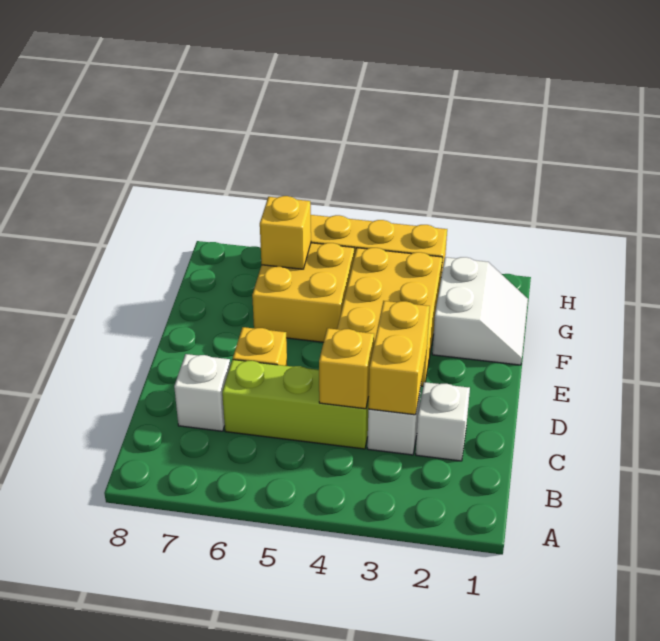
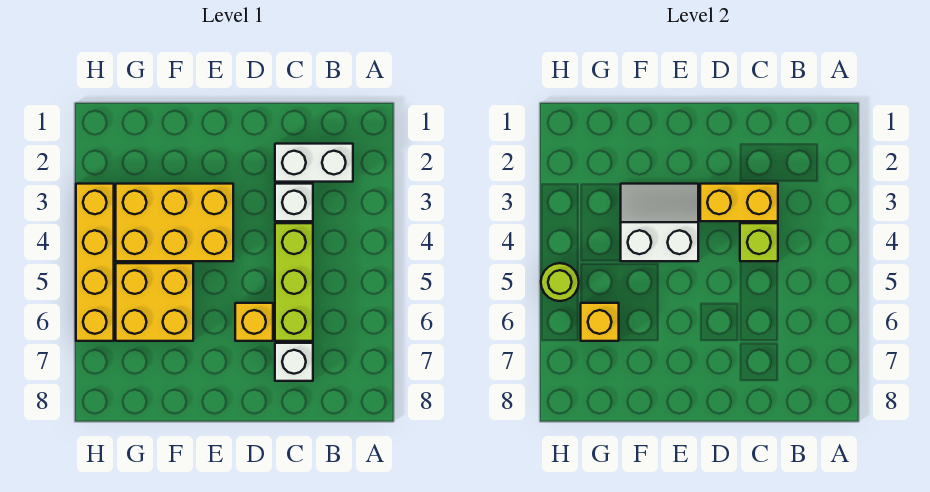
white brick C2 level 1 -> white brick B2:C2 level 1
yellow brick C4 level 2 -> lime brick C4 level 2
white slope F1:G2 level 1 top 2 -> white slope E3:F4 level 2 top 4
none -> lime round brick H5 level 2

